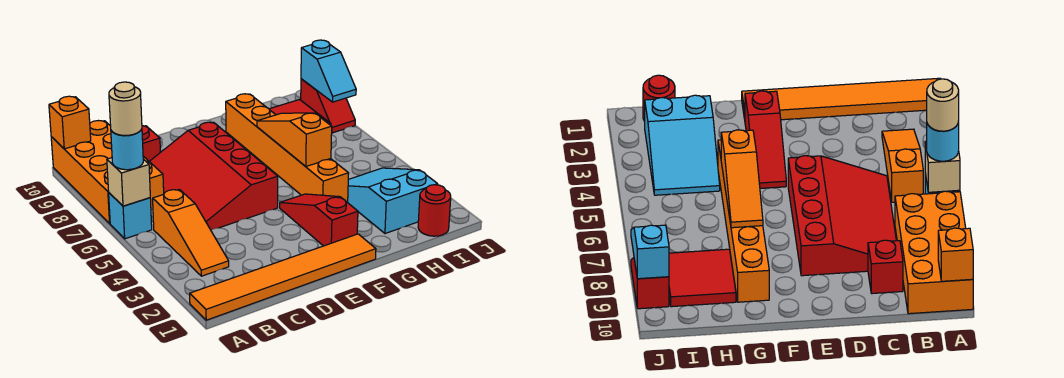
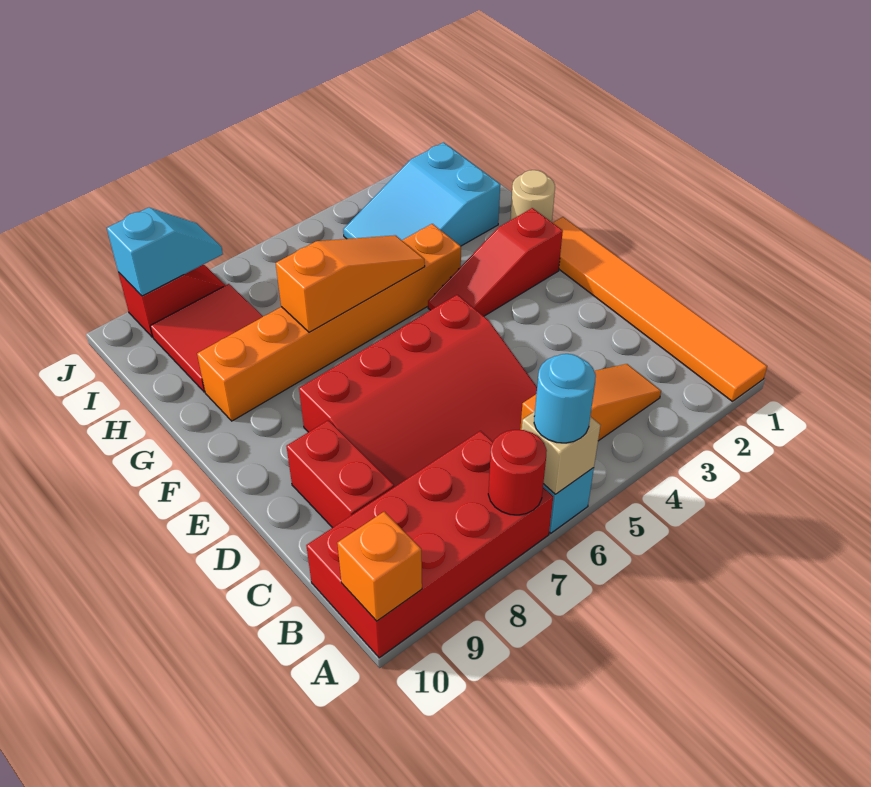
tan round brick A6 level 4 -> tan round brick G1 level 1
orange brick A7:B10 level 1 -> red brick A7:B10 level 1
red brick C9 level 1 -> red brick C9:D9 level 1
orange slope G5:G7 level 2 top 5 -> orange slope G5:G7 level 2 top 7
red round brick I1 level 1 -> red round brick A7 level 2

